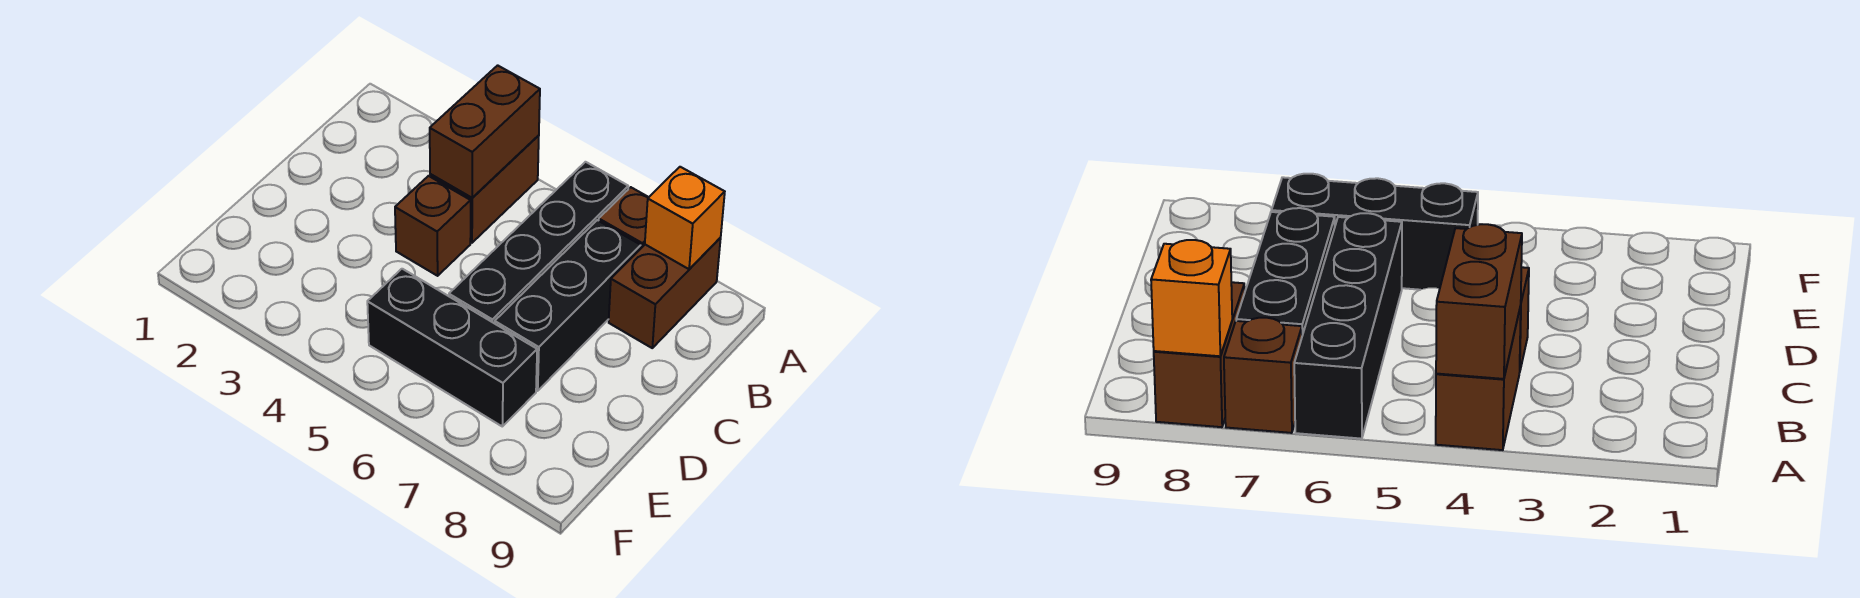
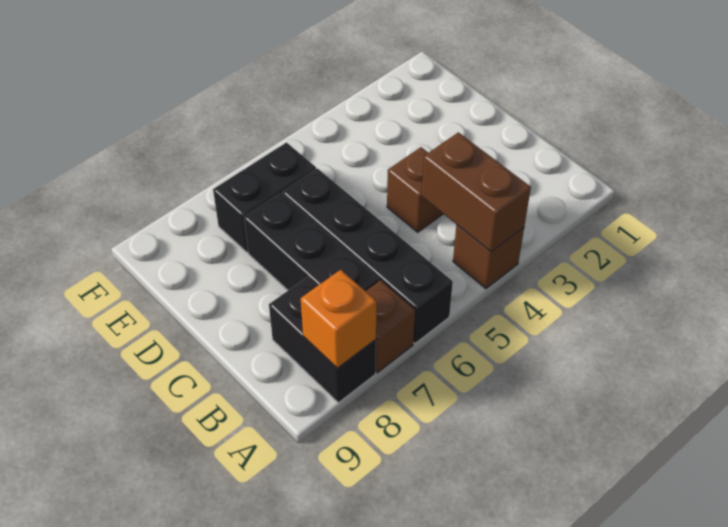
brown brick A4:B4 level 1 -> brown brick A4 level 1
brown brick A8:B8 level 1 -> black brick A8:B8 level 1
black brick E5:E7 level 1 -> black brick E6:E7 level 1

